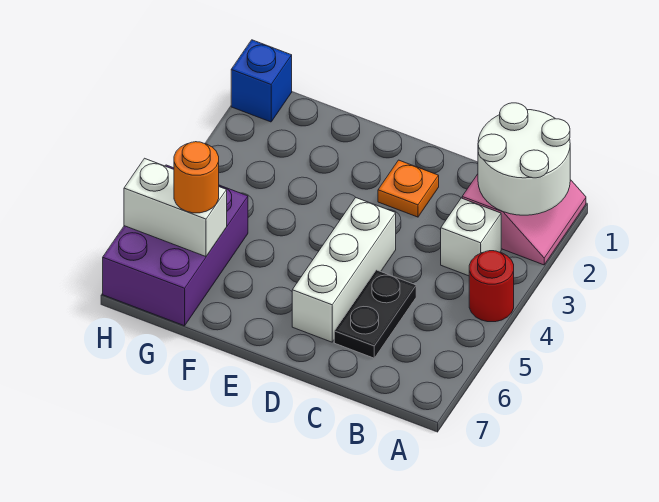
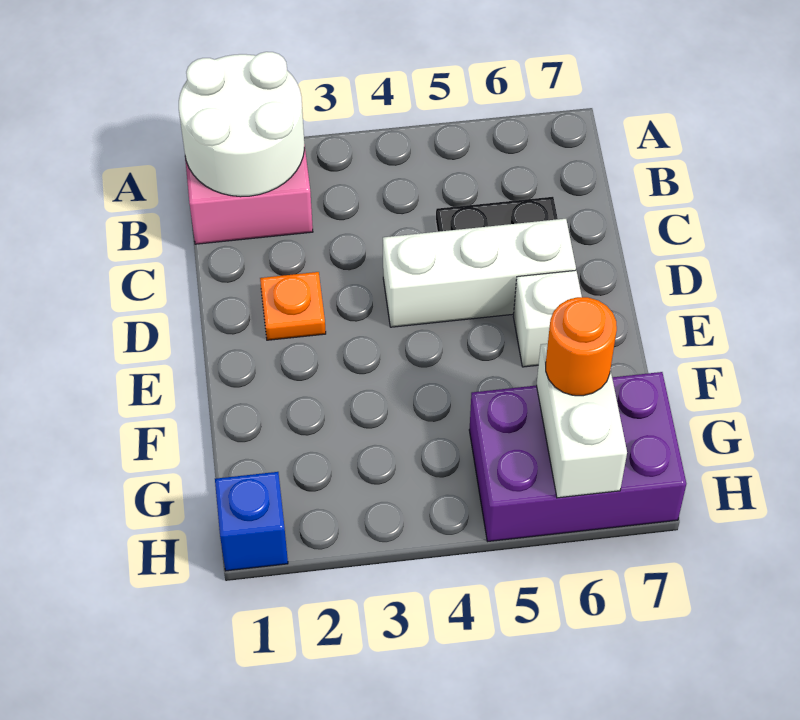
red round brick A4 level 1 -> none
white brick B3 level 1 -> white brick E6 level 1

